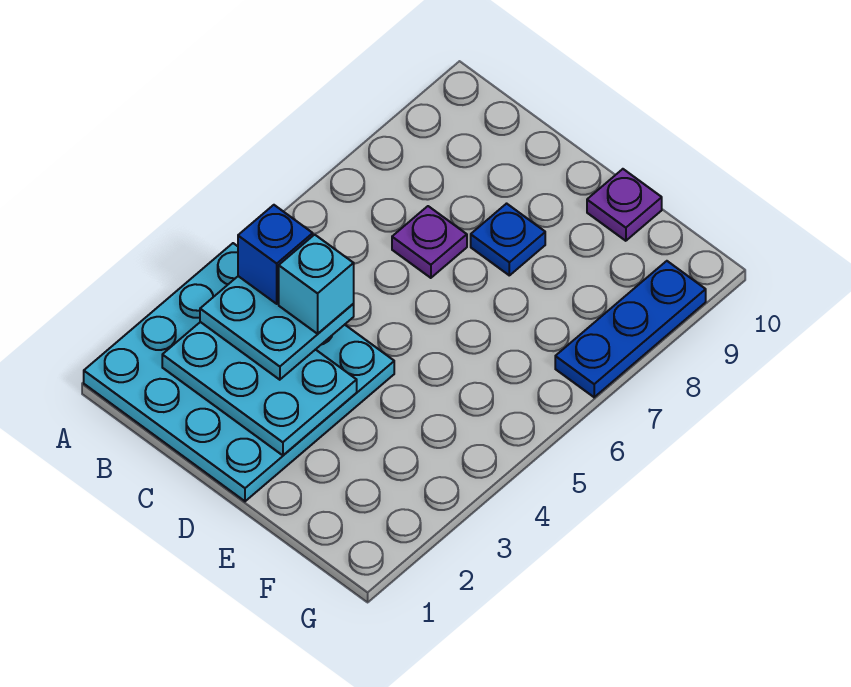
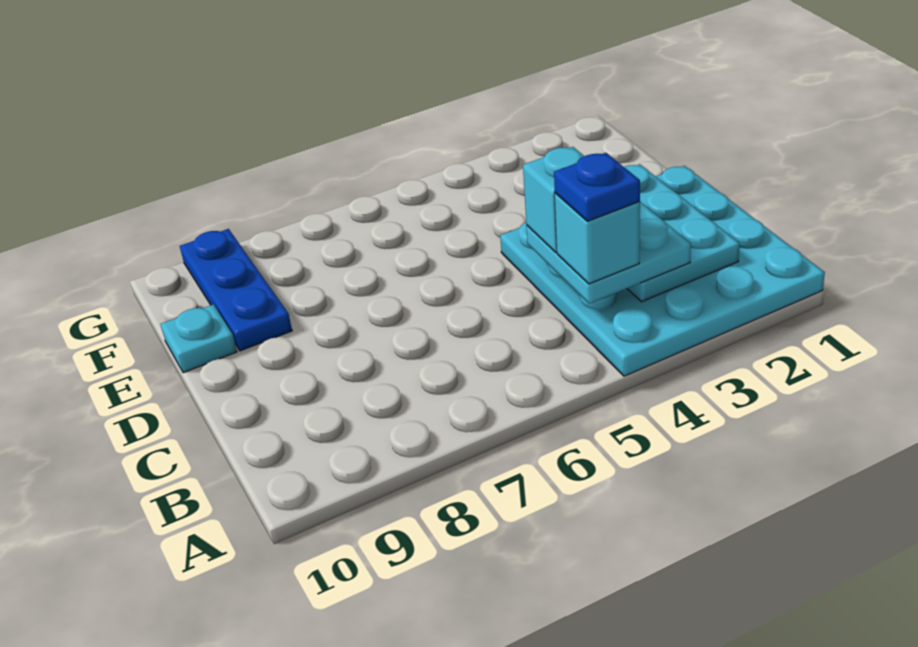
blue brick B4 level 4 -> cyan brick B4 level 4
purple plate C7 level 1 -> none
blue plate D8 level 1 -> blue plate B4 level 5
purple plate E10 level 1 -> cyan plate E10 level 1
blue plate G7:G9 level 1 -> blue plate E9:G9 level 1

